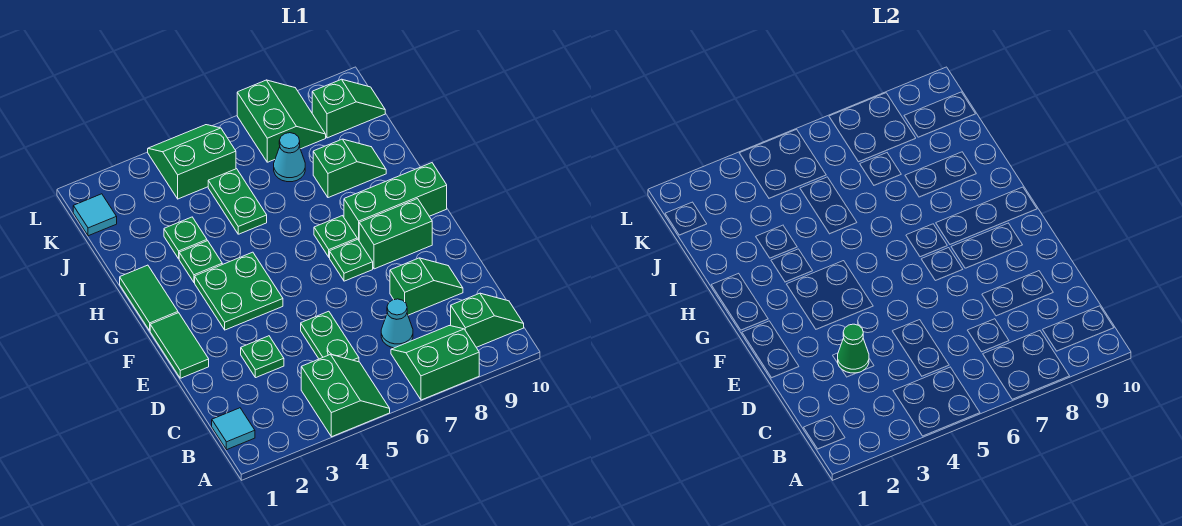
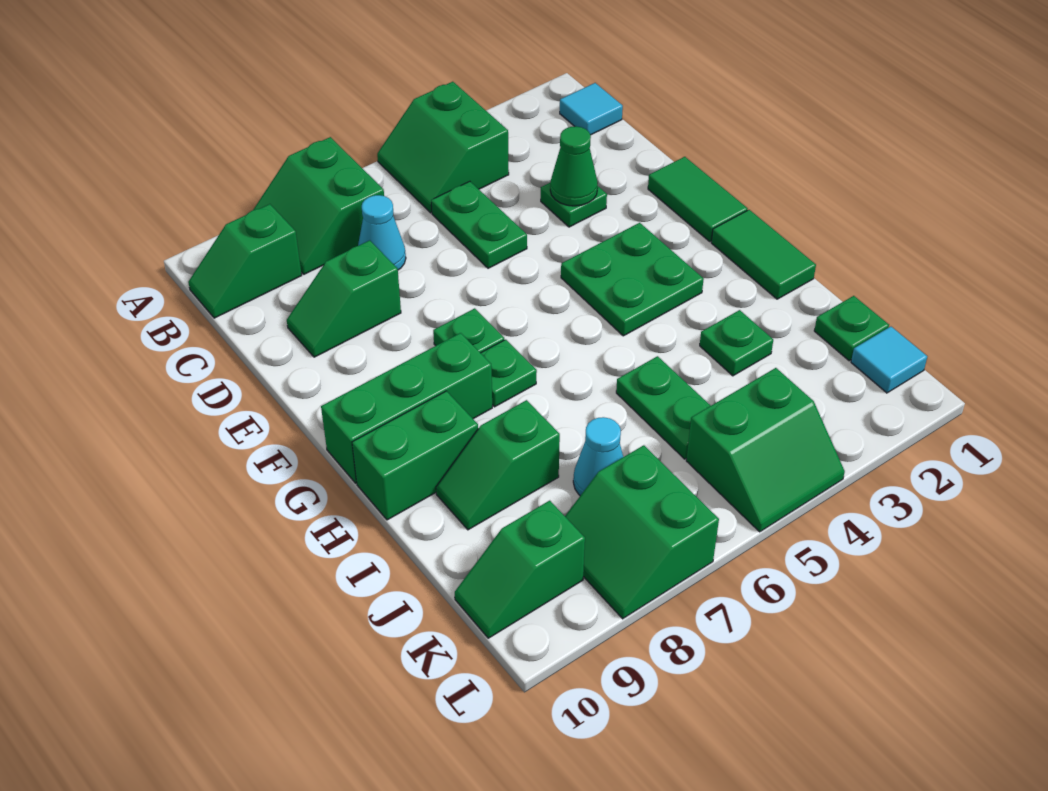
green slope A7:B8 level 1 top A -> green slope A7:B8 level 1 top 7
green brick F8:F9 level 1 -> green brick H9:H10 level 1
green plate H3 level 1 -> green plate J1 level 1

